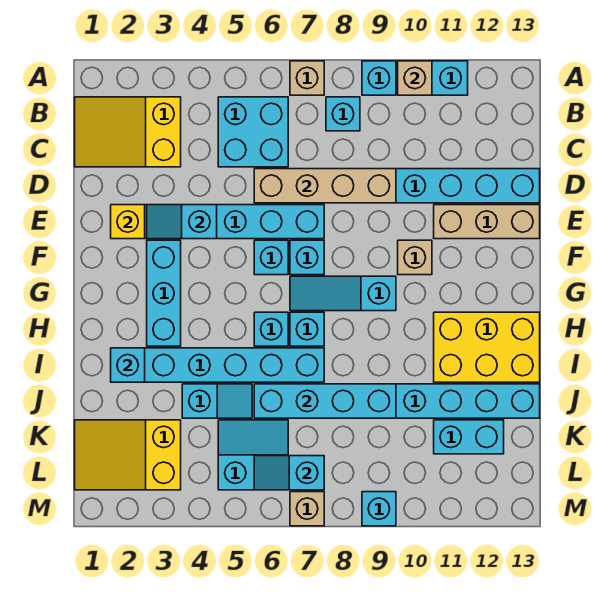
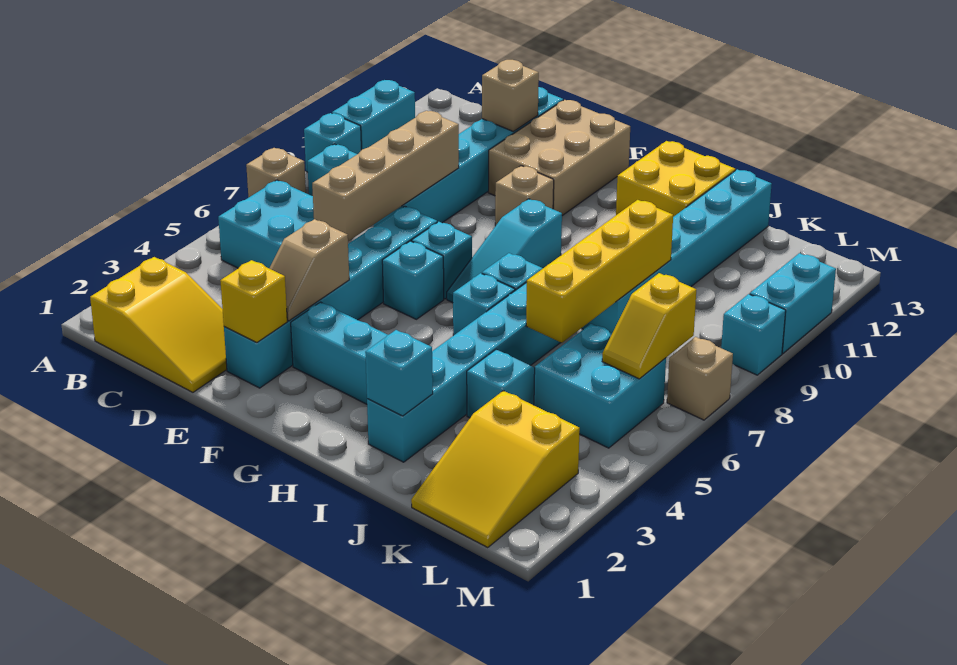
tan brick A10 level 2 -> tan brick D12 level 2
yellow slope B1:C3 level 1 top 3 -> yellow slope B1:D2 level 1 top B
cyan slope E3:E4 level 2 top 4 -> tan slope E3:E4 level 2 top 4
tan brick E11:E13 level 1 -> tan brick E11:F13 level 1
yellow brick H11:I13 level 1 -> yellow brick H12:I13 level 1
cyan brick J6:J9 level 2 -> yellow brick J6:J9 level 2
cyan slope K5:L6 level 1 top L -> cyan brick K5:L6 level 1
cyan brick K11:K12 level 1 -> cyan brick M10:M11 level 1
cyan slope L6:L7 level 2 top 7 -> yellow slope L6:L7 level 2 top 7

